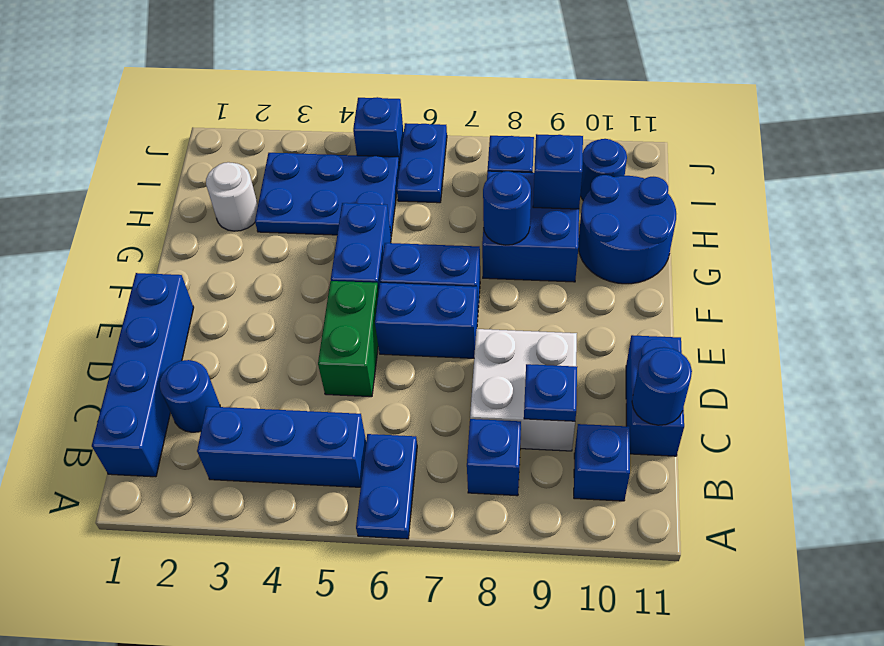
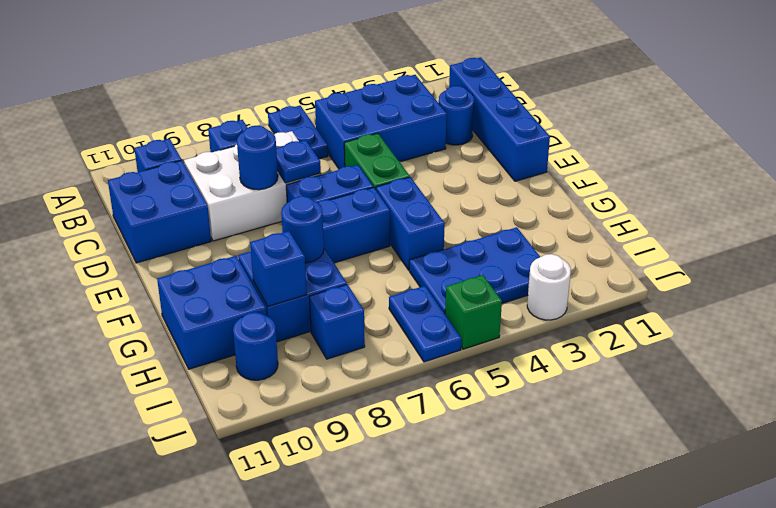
blue brick B3:B5 level 1 -> blue brick B3:C5 level 1
white brick C8:D9 level 1 -> white brick C7:D9 level 1
blue plate C9 level 2 -> blue plate D7 level 2
blue brick C11:D11 level 1 -> blue brick C10:D11 level 1
blue round brick C11 level 2 -> blue round brick D8 level 2
blue round brick G10:H11 level 1 -> blue brick G10:H11 level 1
white round brick H2 level 1 -> white round brick J3 level 1
blue brick J5 level 1 -> green brick J5 level 1

